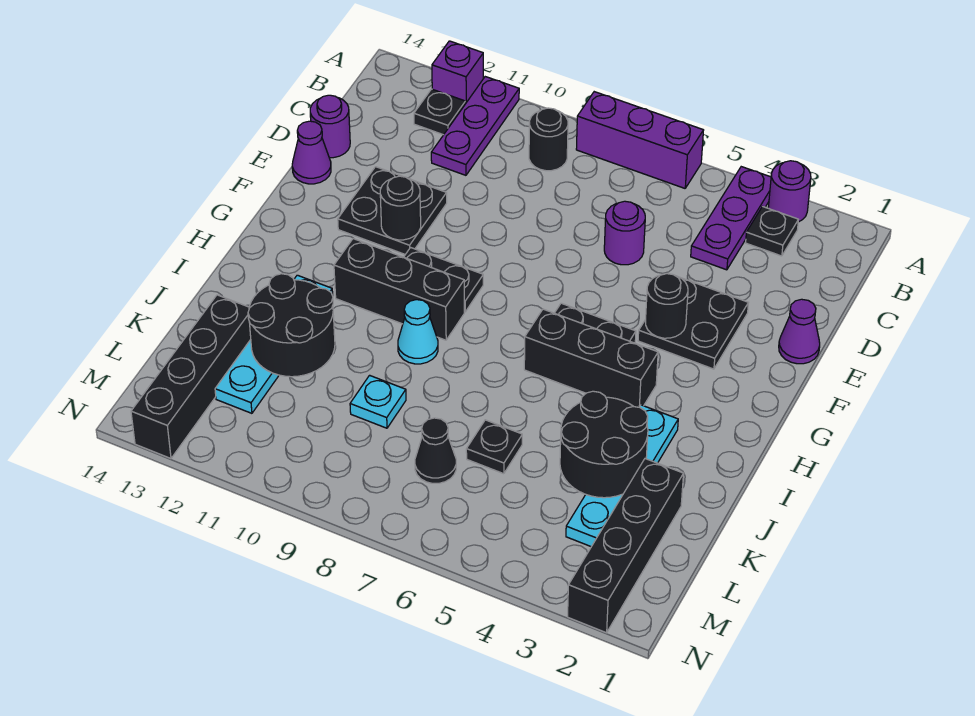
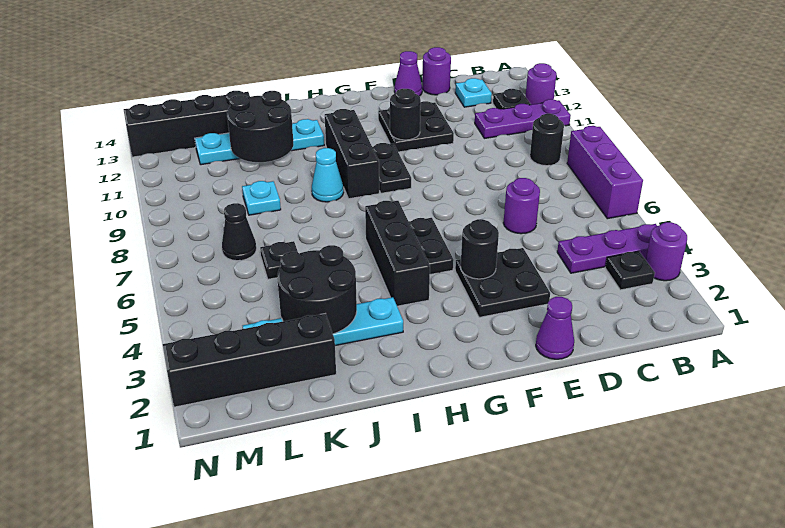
purple brick A12 level 1 -> purple round brick A12 level 1
none -> cyan plate C13 level 1

